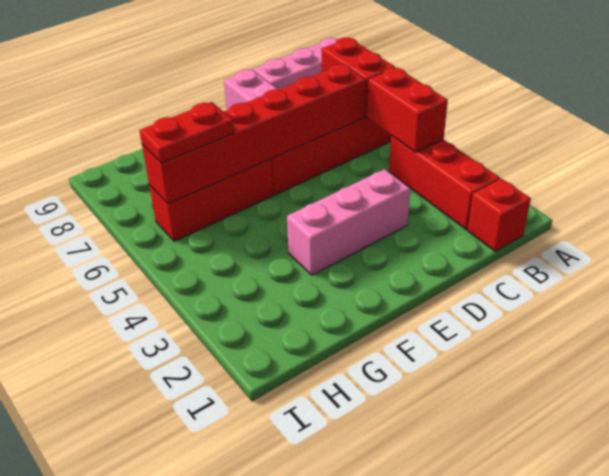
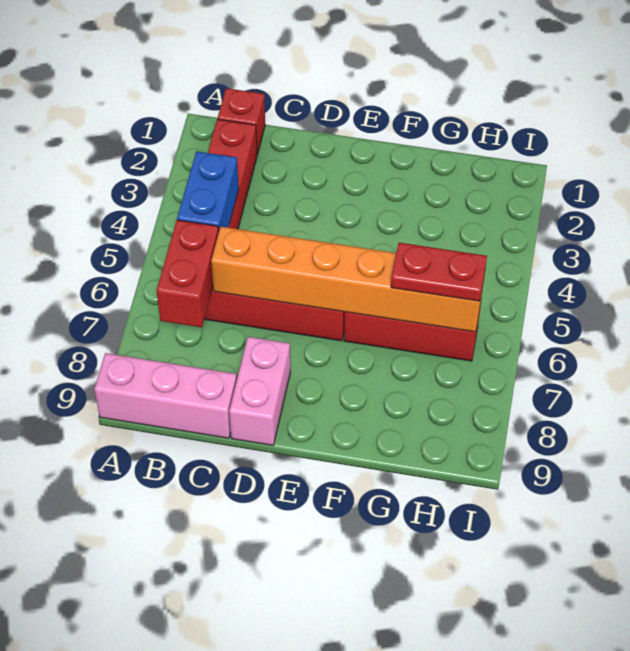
red brick B4:B5 level 2 -> blue brick B4:B5 level 2
red brick C6:H6 level 2 -> orange brick C6:H6 level 2
pink brick D3:F3 level 1 -> none

